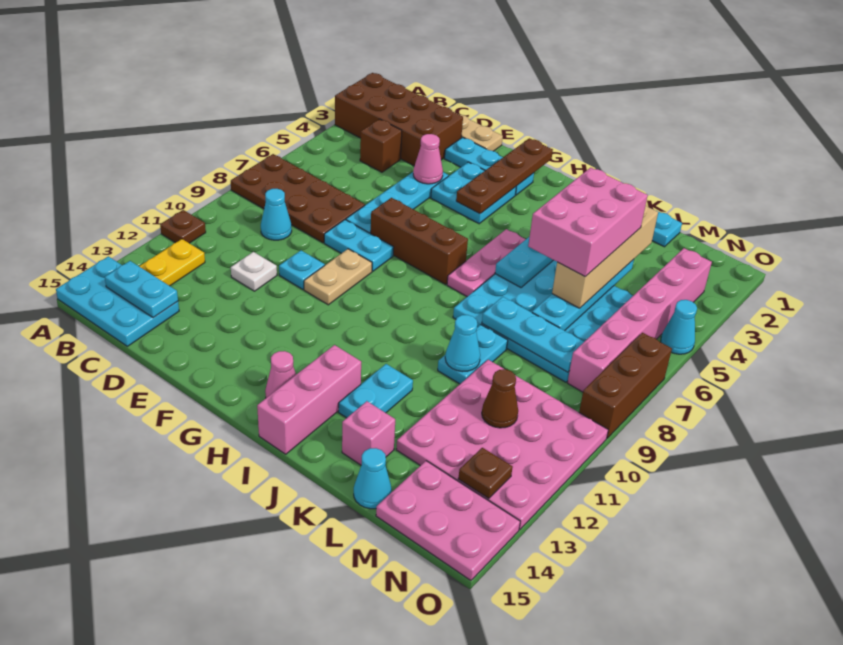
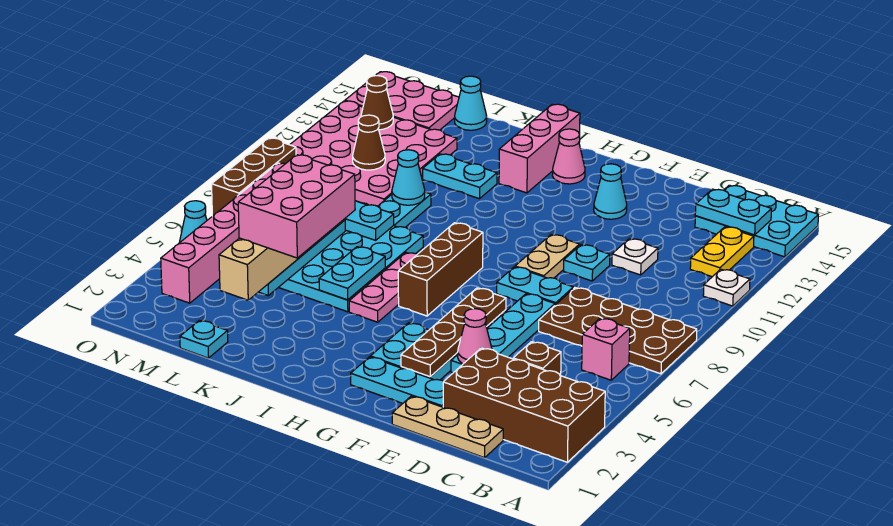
brown plate A11 level 1 -> white plate A11 level 1
cyan cone C9 level 1 -> cyan cone F13 level 1
brown brick F7:H7 level 1 -> brown brick H6:H8 level 1
brown plate G1:G4 level 2 -> brown plate F3:F6 level 2
cyan plate J12:J13 level 1 -> cyan plate J12:K12 level 1
pink brick K14 level 1 -> pink brick B6 level 1
brown plate N13 level 2 -> brown cone N13 level 2

